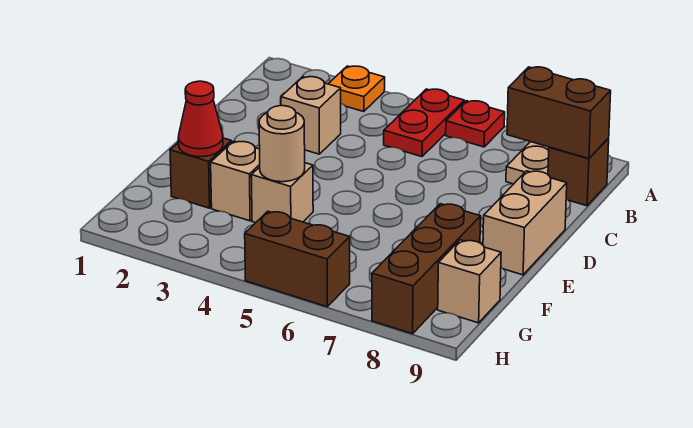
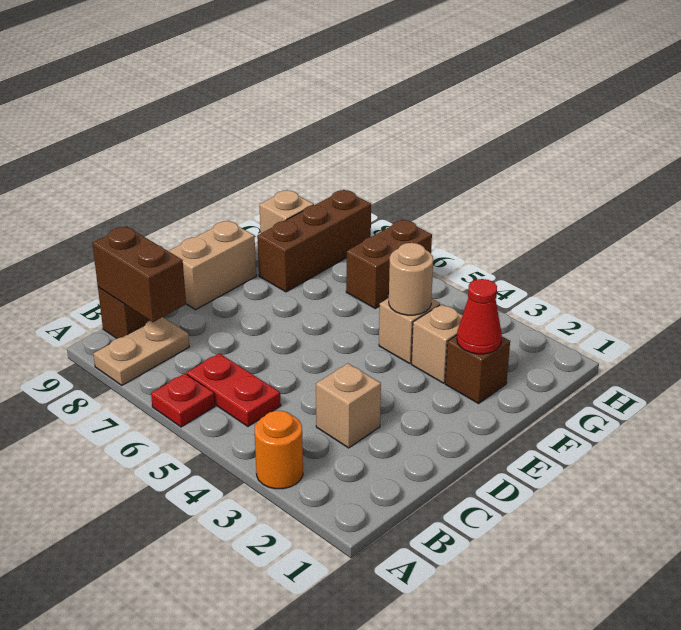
orange plate A3 level 1 -> orange round brick A3 level 1
red plate A5:B5 level 1 -> red plate B5:B6 level 1
brown brick H5:H6 level 1 -> brown brick G6:H6 level 1

